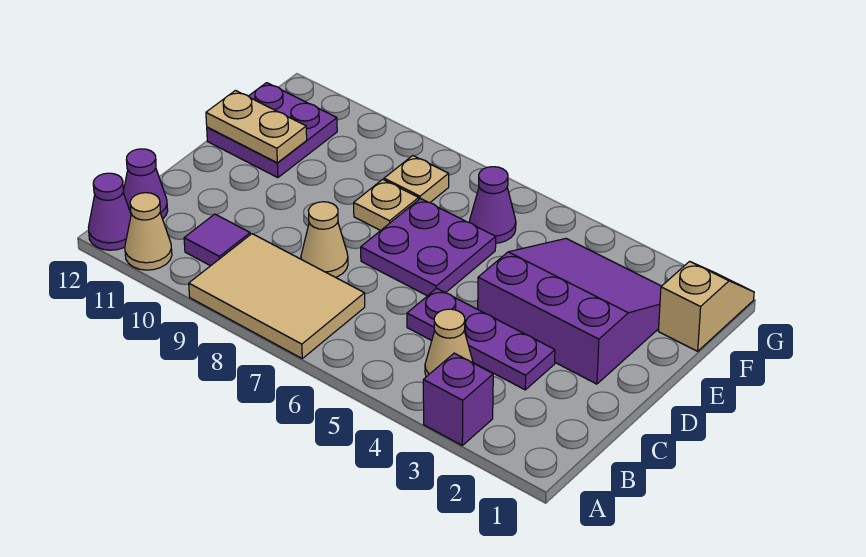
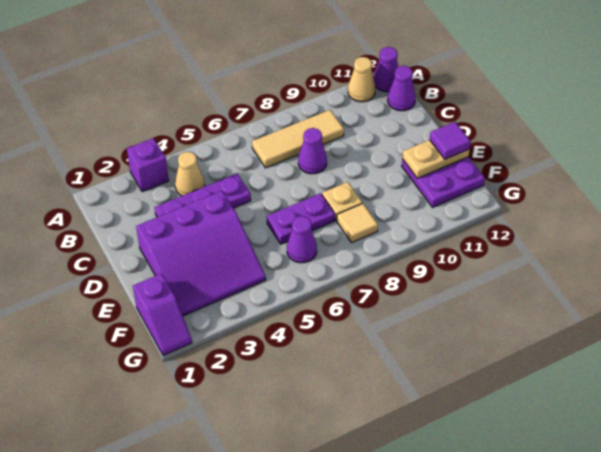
tan tile A7:B9 level 1 -> tan tile B7:B9 level 1
purple tile B10 level 1 -> purple tile E12 level 3
tan cone C8 level 1 -> purple cone C8 level 1
purple plate D6:E7 level 1 -> purple plate E6:E7 level 1
tan slope F1:G1 level 1 top F -> purple slope F1:G1 level 1 top F
tan plate F8 level 1 -> tan tile F8 level 1

